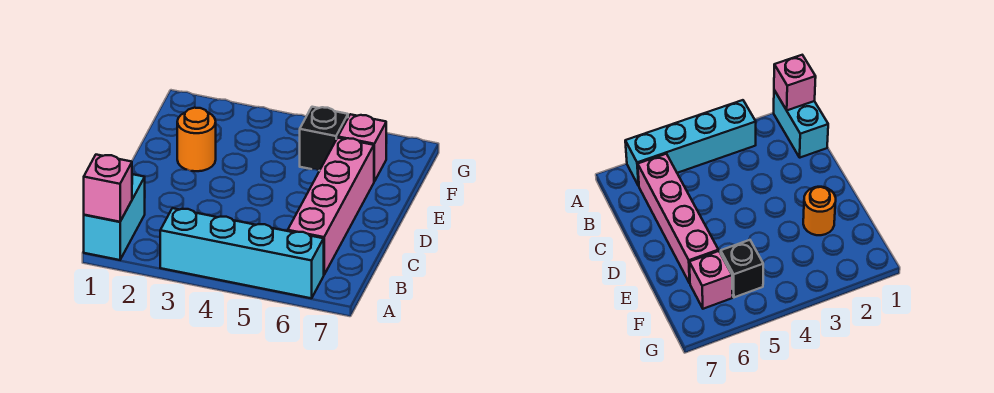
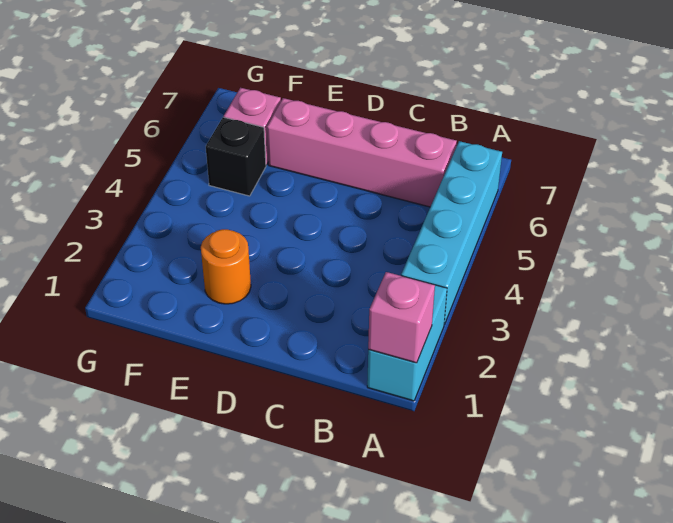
cyan brick A1:B1 level 1 -> cyan brick A1:A2 level 1

